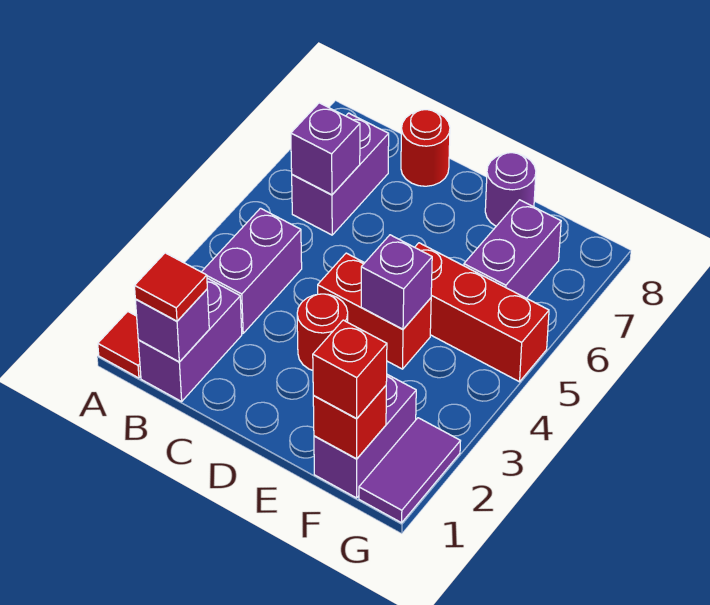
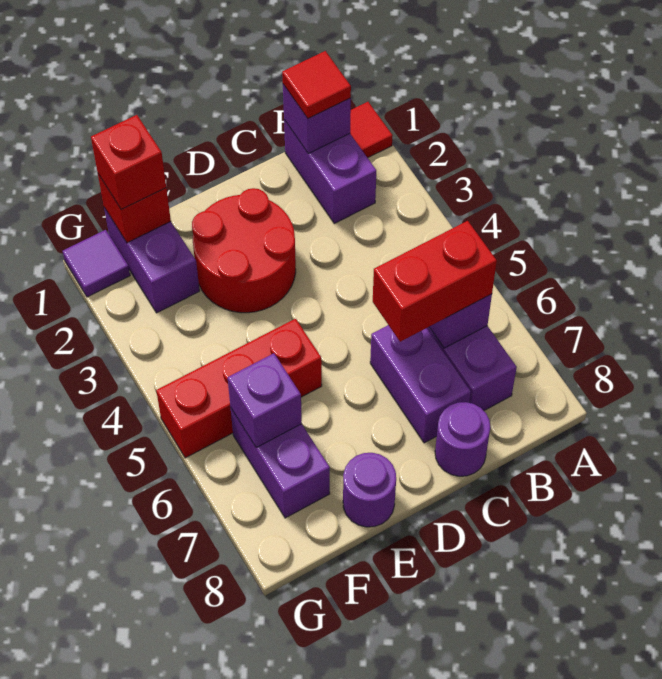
purple brick B3:B4 level 1 -> purple brick C6:C7 level 1
red round brick C8 level 1 -> purple round brick C8 level 1
red round brick D3 level 1 -> red round brick D2:E3 level 1
red brick D4:E4 level 1 -> red brick B6:C6 level 3
purple brick E4 level 2 -> purple brick F6 level 2
purple tile G1:G2 level 1 -> purple tile G1 level 1

